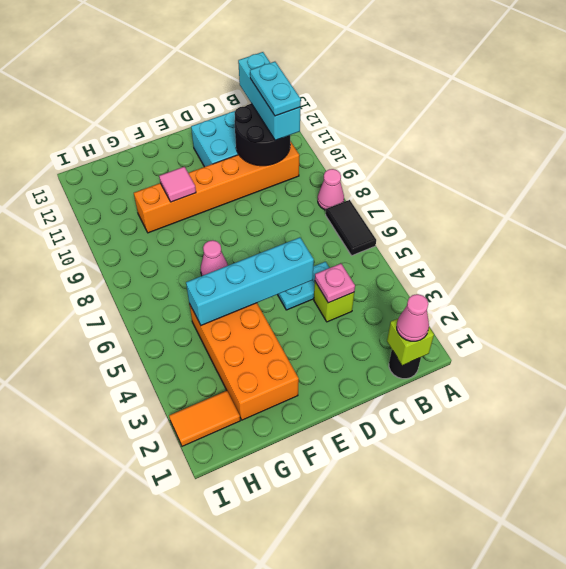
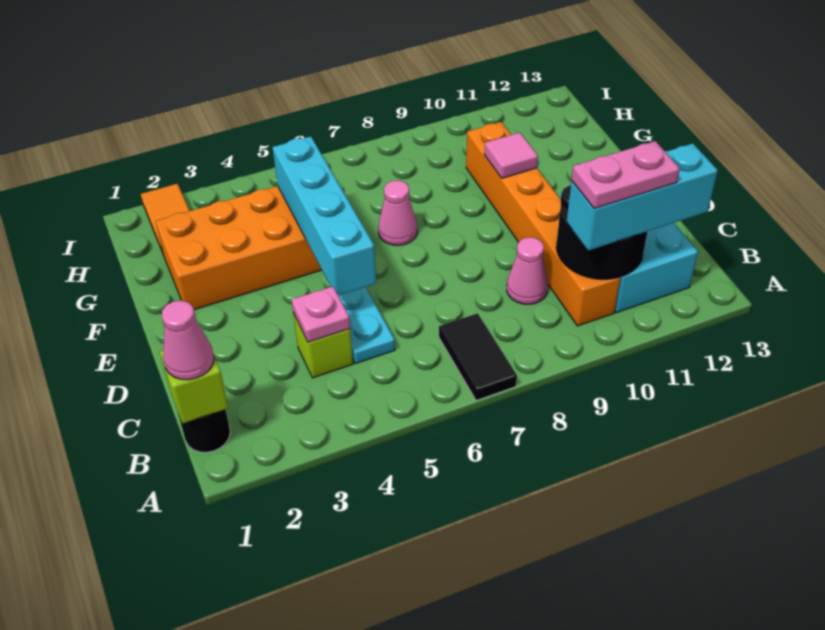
black tile A6:A7 level 1 -> black tile A7:B7 level 1
pink cone A8 level 1 -> pink cone C9 level 1
cyan plate B10:B11 level 4 -> pink plate B10:B11 level 4

